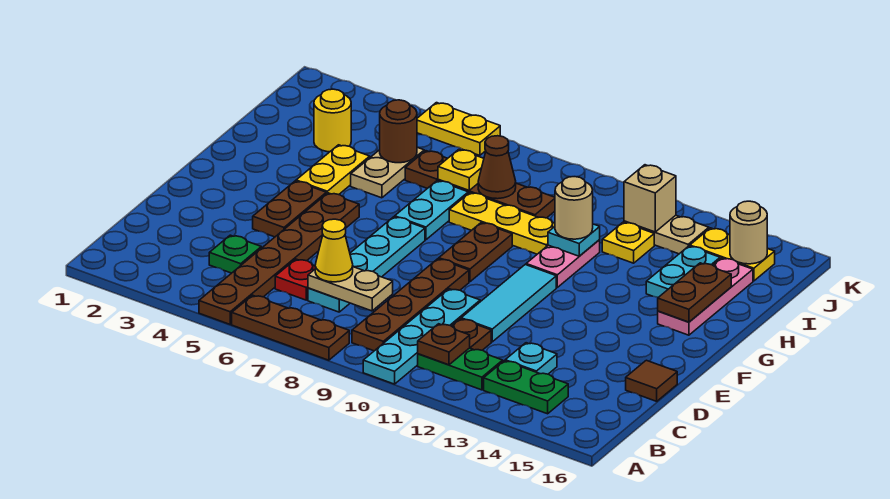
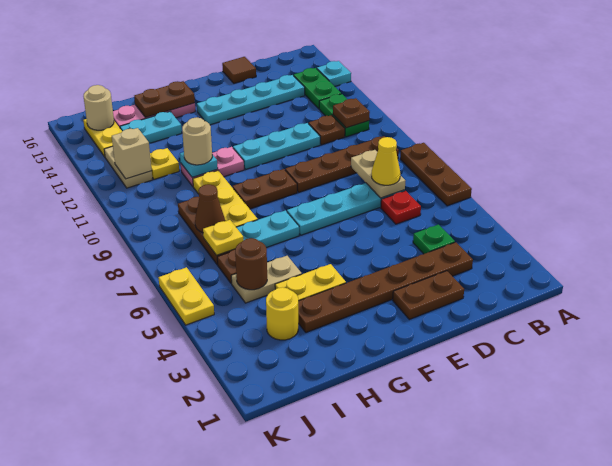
brown plate A5:F5 level 1 -> brown plate C3:H3 level 1
cyan plate A10:D10 level 1 -> cyan plate C14:F14 level 1
cyan plate C13 level 1 -> cyan plate A14 level 1
cyan tile D11:F11 level 1 -> cyan plate D11:F11 level 1
brown plate E4:F4 level 1 -> brown plate D2:E2 level 1

